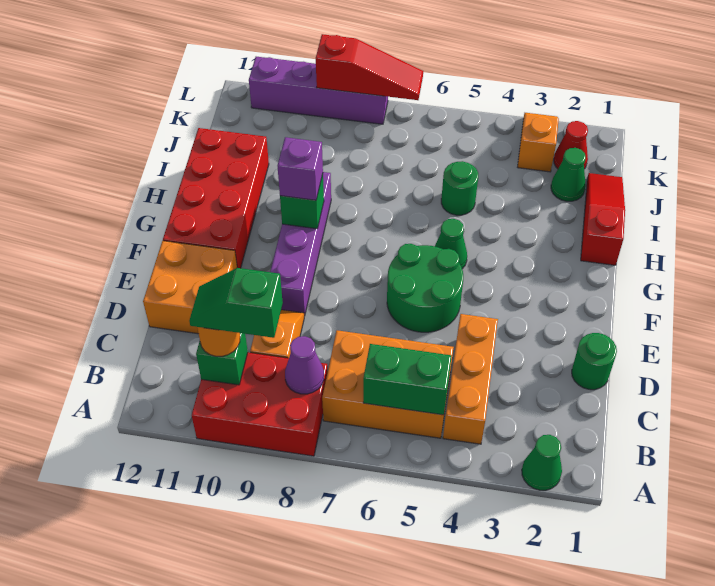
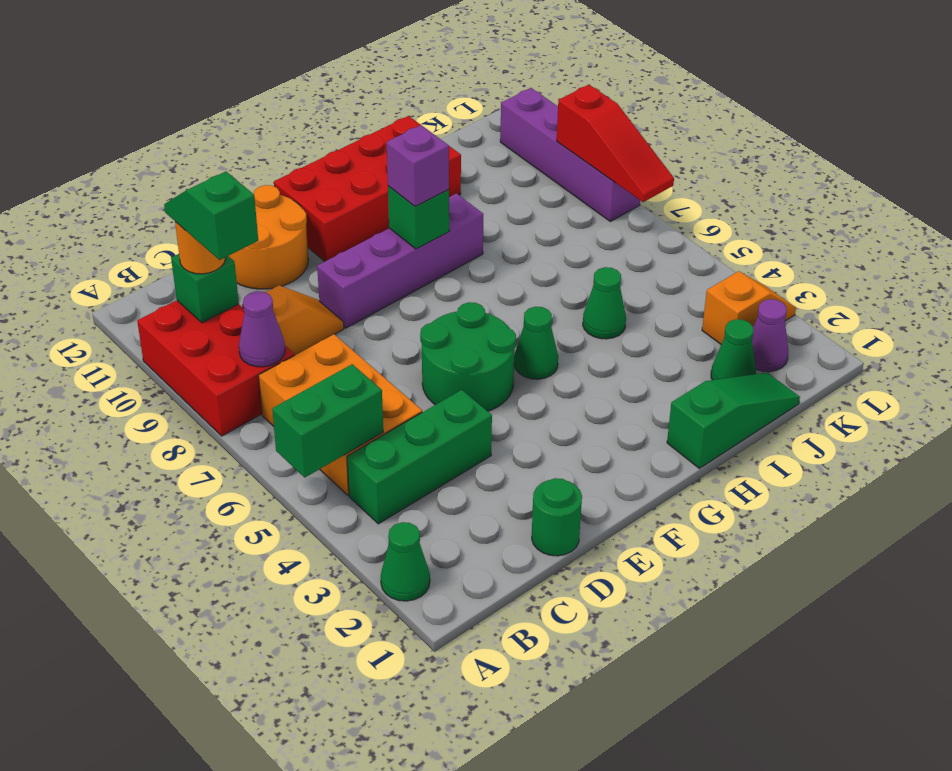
orange brick B4:D4 level 1 -> green brick B4:D4 level 1
green brick B5:B6 level 2 -> green brick A5:B5 level 2
orange brick D11:E12 level 1 -> orange round brick D11:E12 level 1
red slope H1:J1 level 1 top H -> green slope H1:J1 level 1 top H
green round brick I5 level 1 -> green cone I5 level 1
red cone K2 level 1 -> purple cone K2 level 1

